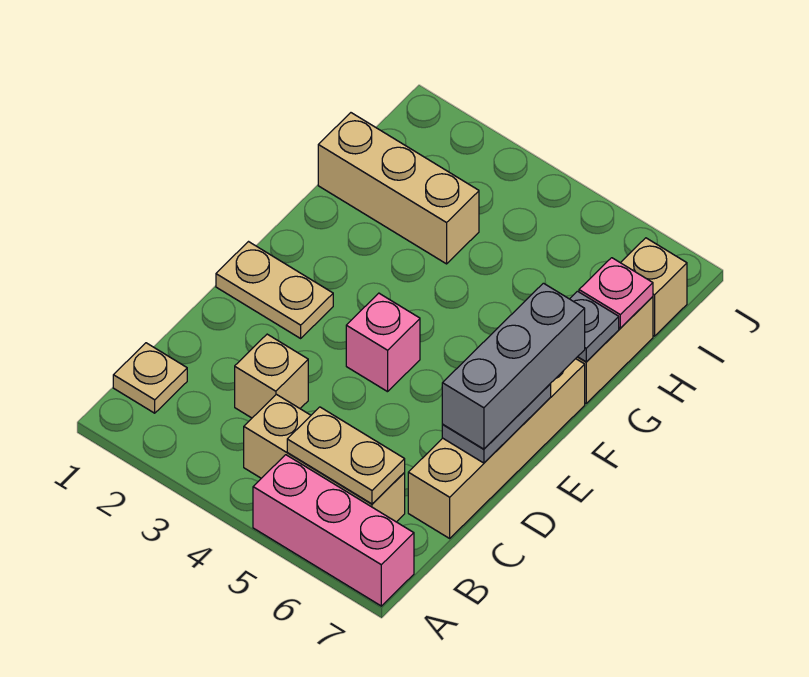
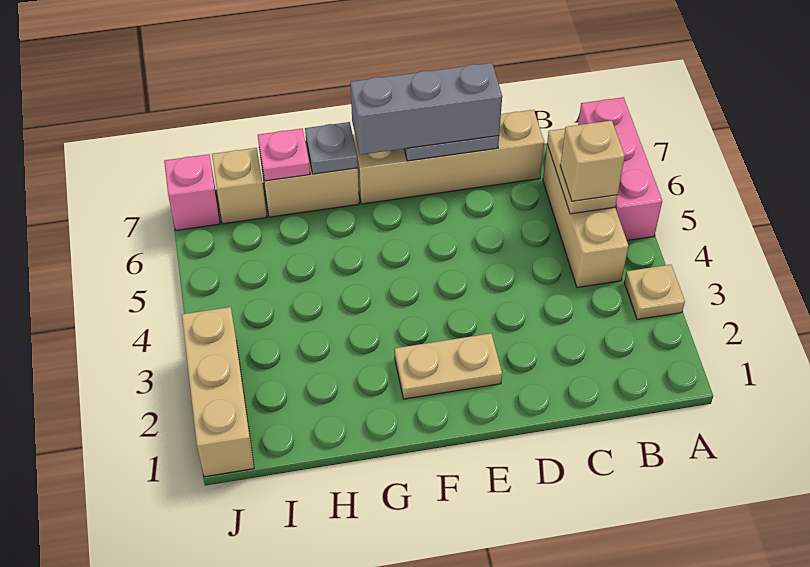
tan plate B1 level 1 -> tan plate A3 level 1
tan brick C3 level 1 -> tan brick B5 level 3
tan plate E1:E2 level 1 -> tan plate E2:F2 level 1
pink brick E4 level 1 -> pink brick J7 level 1
tan brick H1:H3 level 1 -> tan brick J1:J3 level 1

